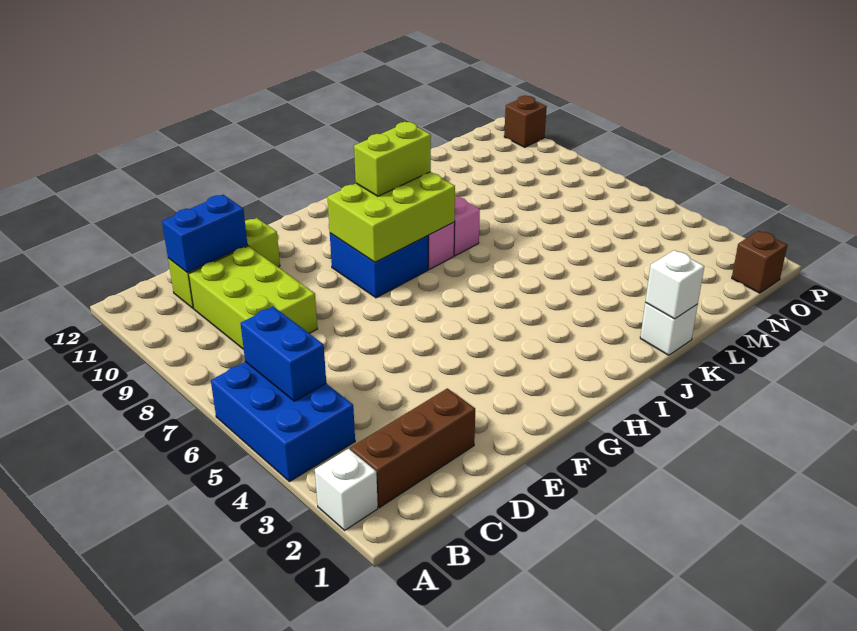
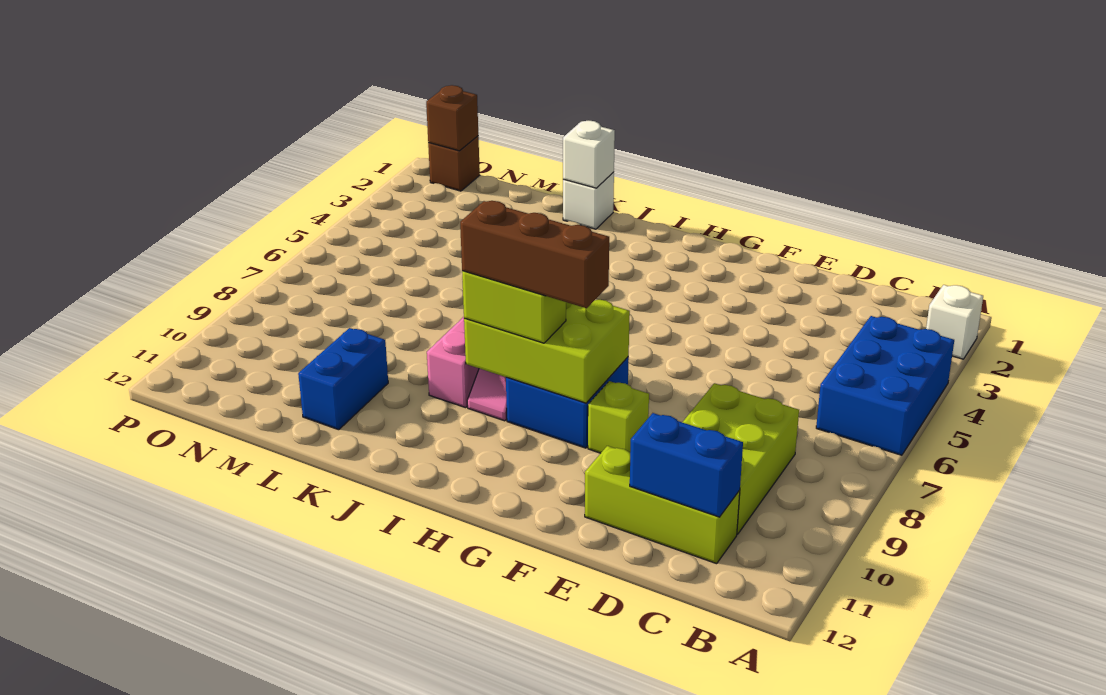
brown brick B2:D2 level 1 -> brown brick G9:I9 level 4
blue brick B5:B6 level 2 -> blue brick L10:L11 level 1
none -> lime brick F9 level 1
brown brick P11 level 1 -> brown brick O1 level 2

